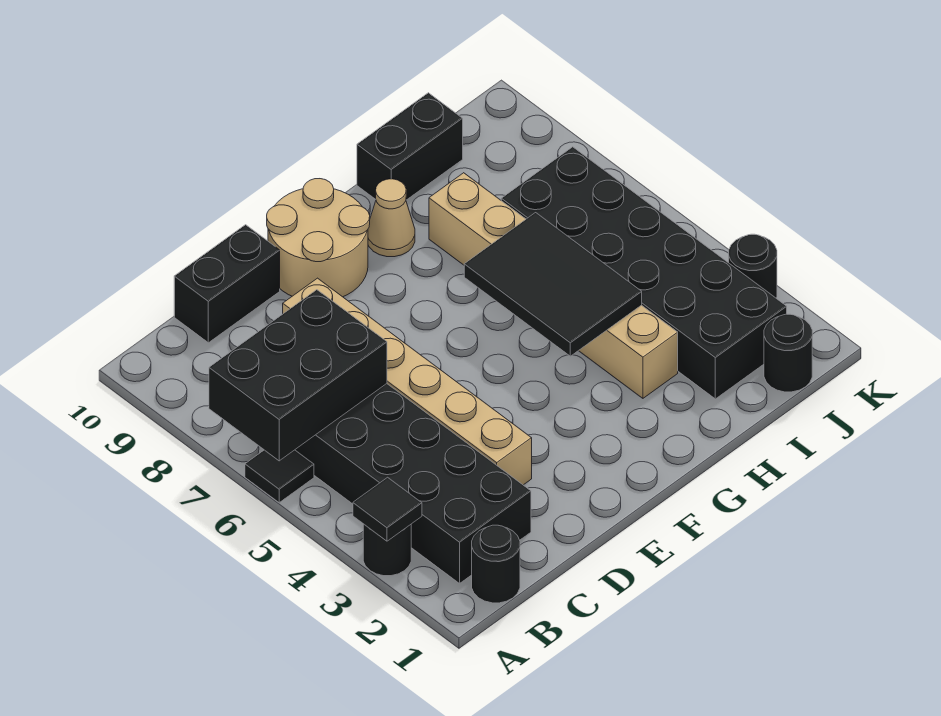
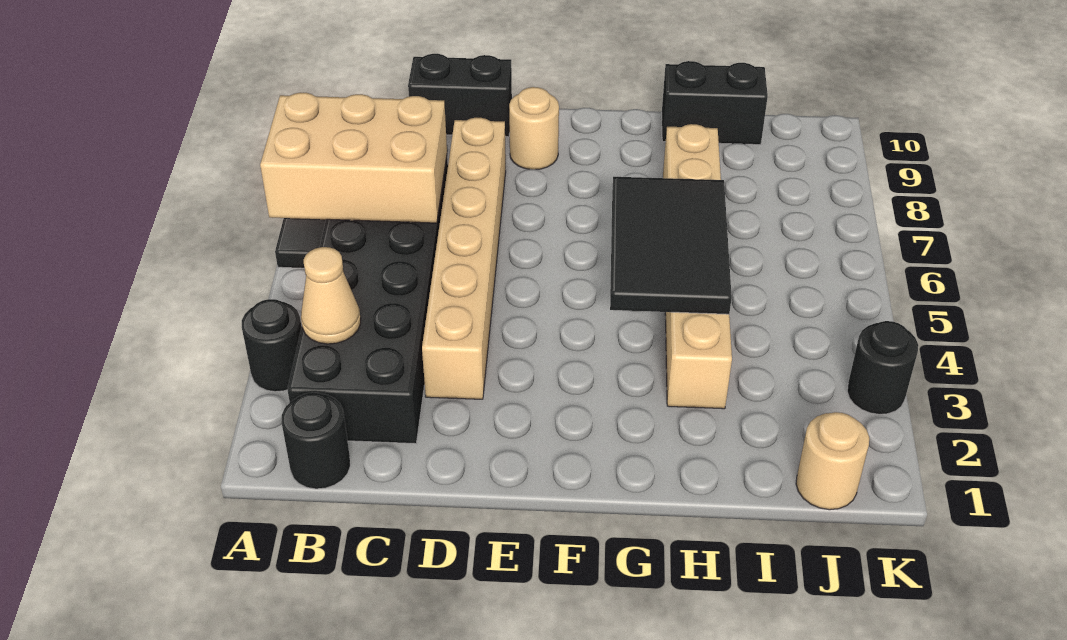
black tile A3 level 2 -> none
black brick A6:C7 level 2 -> tan brick A6:C7 level 2
tan round brick E9:F10 level 1 -> tan round brick E9 level 1
tan cone G9 level 1 -> tan cone B3 level 2
black brick I2:J7 level 1 -> none
black round brick J1 level 1 -> tan round brick J1 level 1

